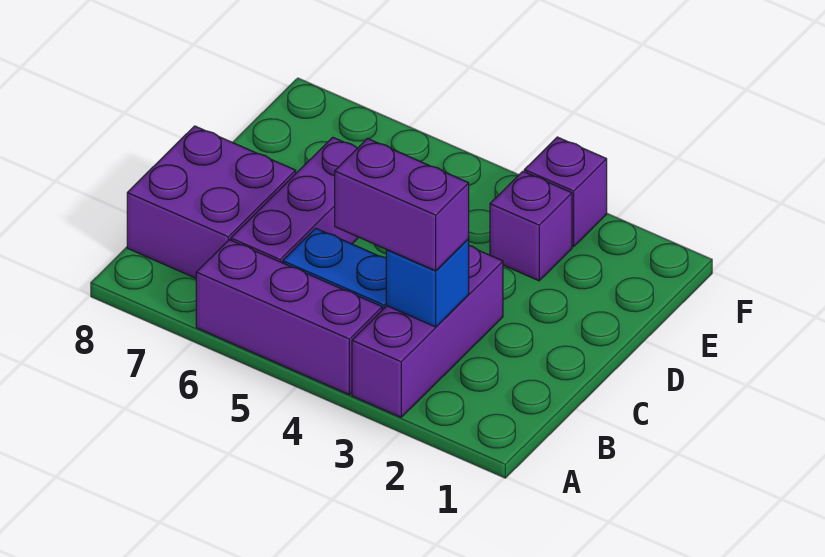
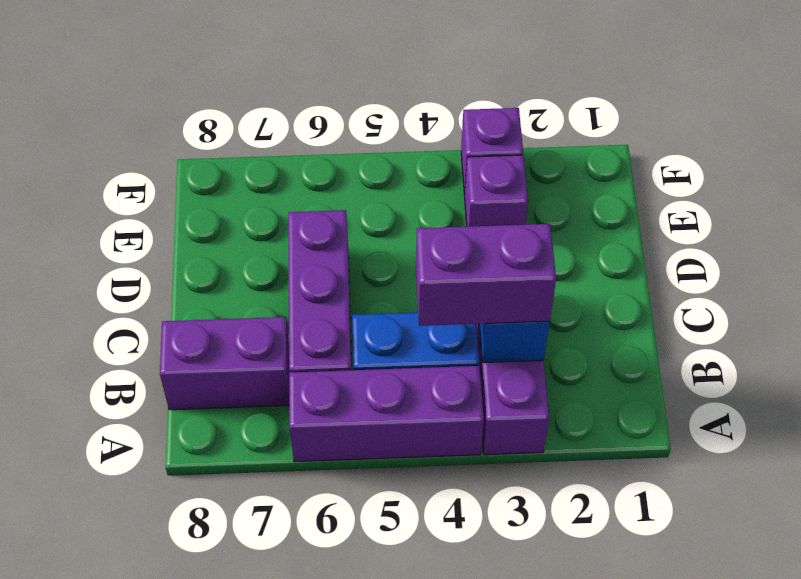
purple brick B7:C8 level 1 -> purple brick B7:B8 level 1

